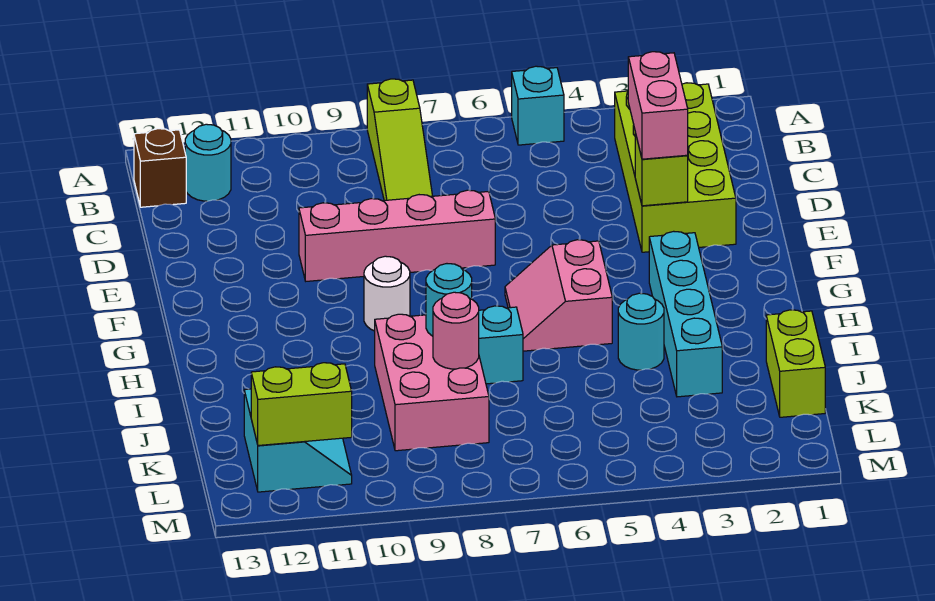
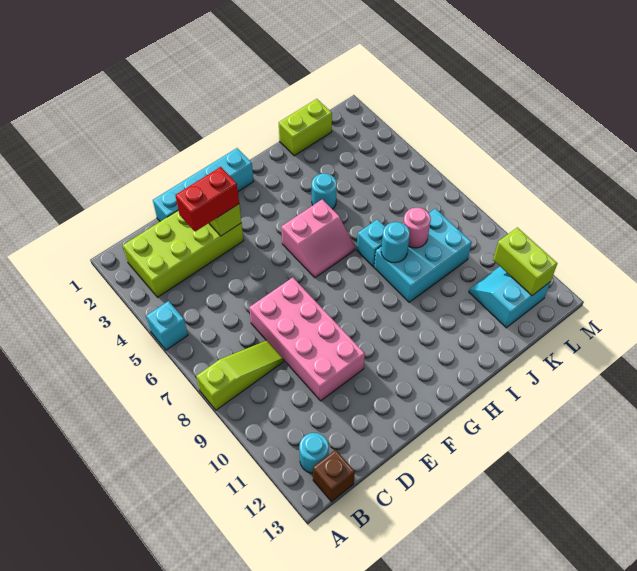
pink brick D3:E3 level 3 -> red brick D3:E3 level 3
pink brick E7:E10 level 1 -> pink brick D7:E10 level 1
cyan brick G3:J3 level 1 -> cyan brick D1:G1 level 1
white round brick G9 level 1 -> none
pink brick I8:K9 level 1 -> cyan brick I8:K9 level 1

